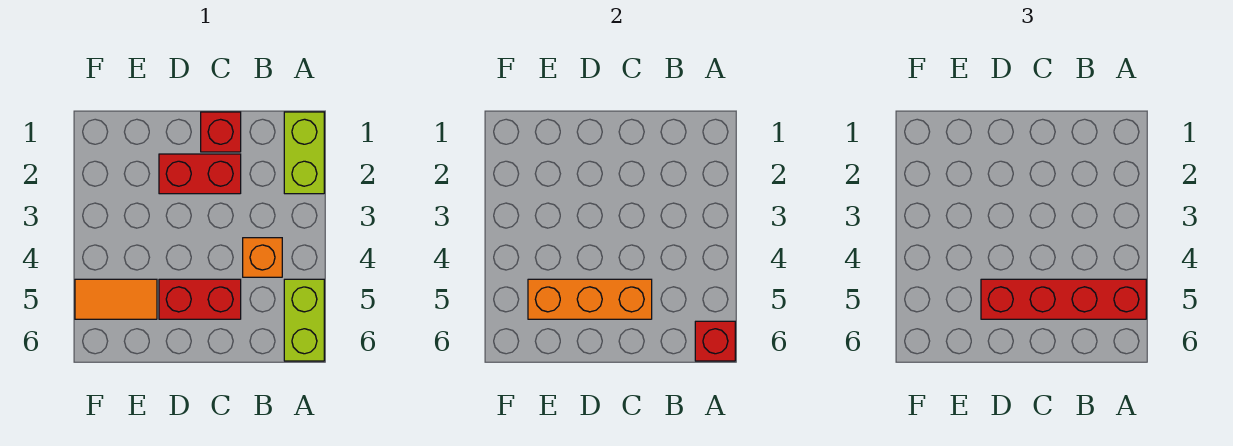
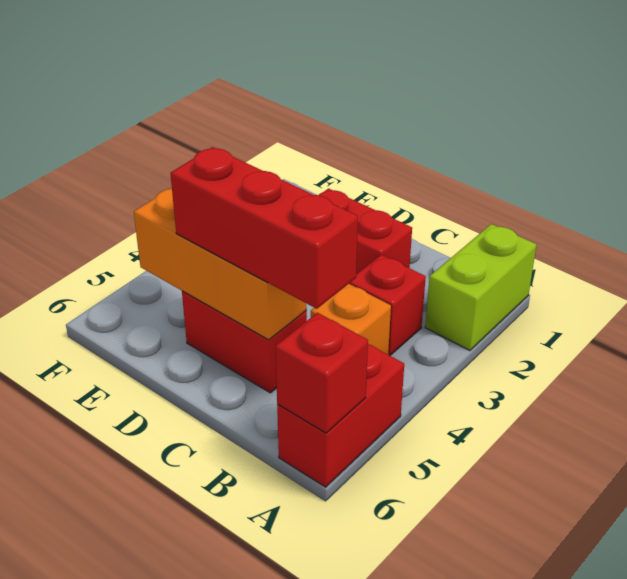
lime brick A5:A6 level 1 -> red brick A5:A6 level 1
red brick A5:D5 level 3 -> red brick B5:D5 level 3
red brick C1 level 1 -> red brick B3 level 1
orange tile E5:F5 level 1 -> none

